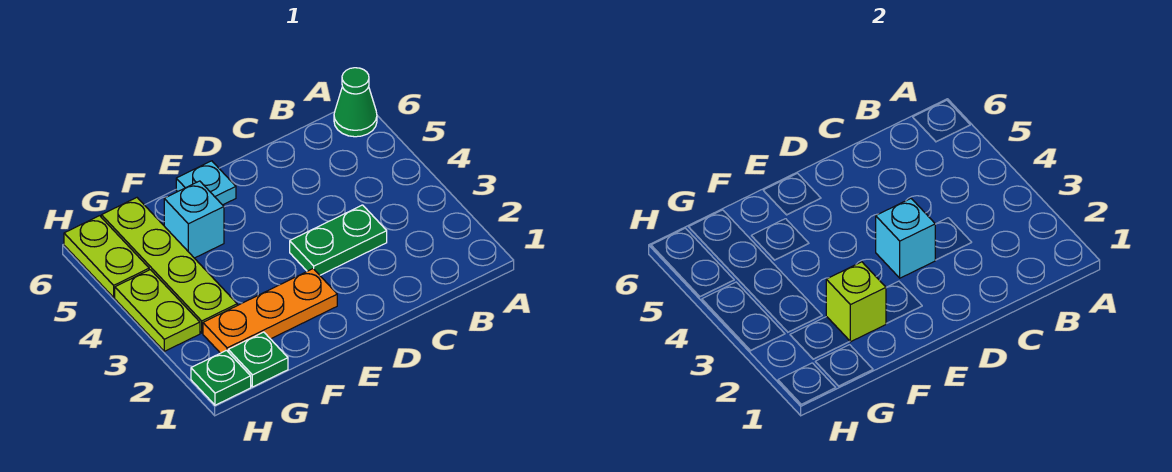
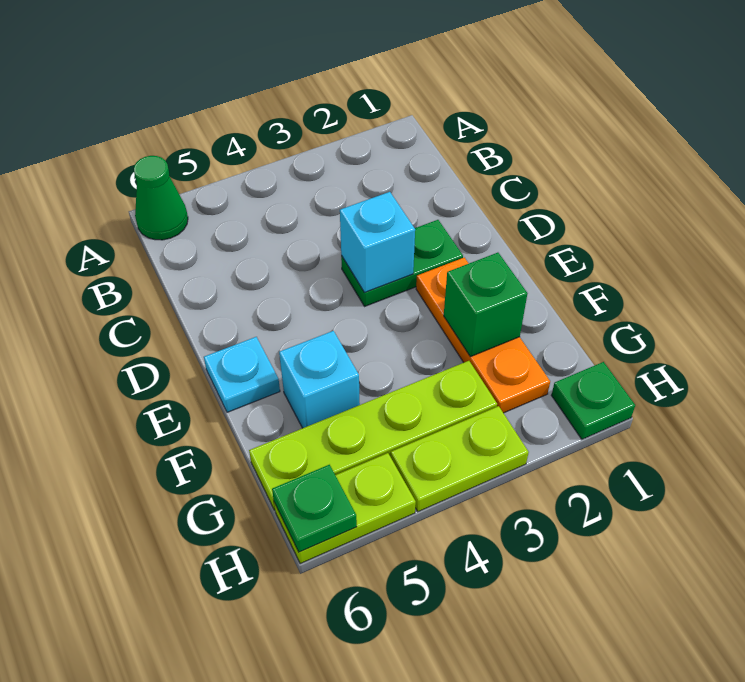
green plate C3:D3 level 1 -> green plate D2:D3 level 1
lime brick F2 level 2 -> green brick F2 level 2
green plate G1 level 1 -> green plate H6 level 2

